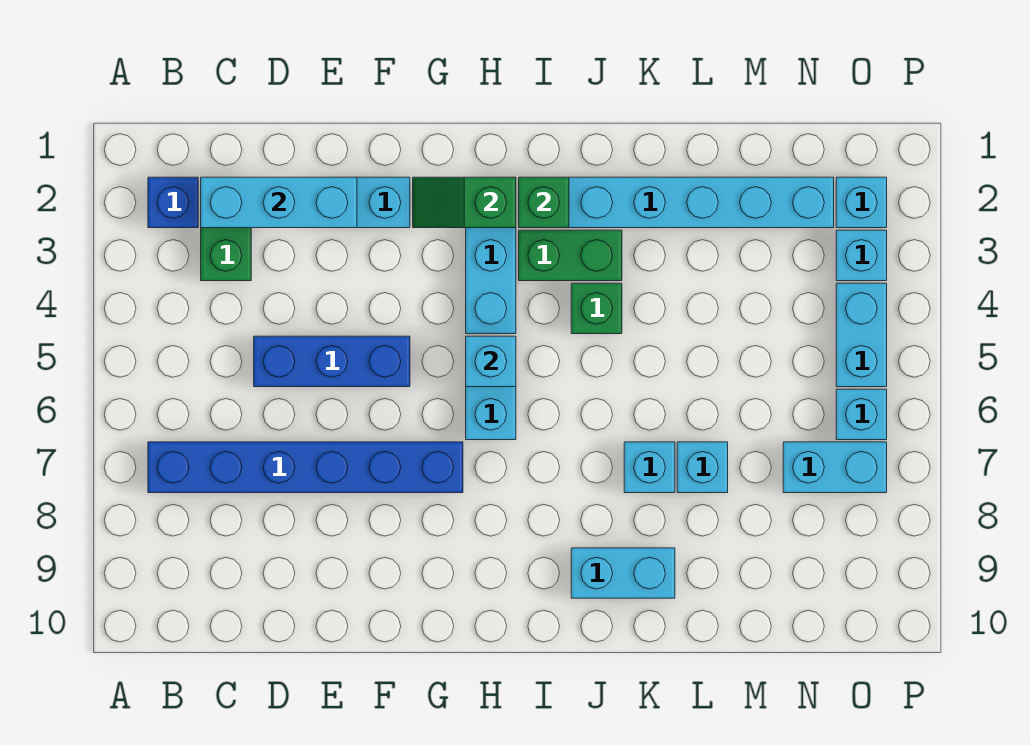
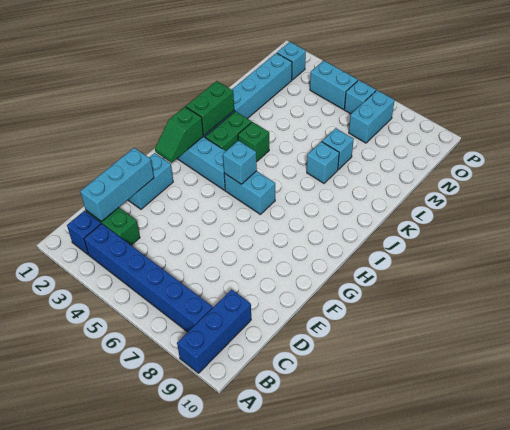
blue brick B7:G7 level 1 -> blue brick B3:B8 level 1
blue brick D5:F5 level 1 -> blue brick A9:C9 level 1
green brick I2 level 2 -> green brick I2:J2 level 2
cyan brick J9:K9 level 1 -> none
cyan brick O3 level 1 -> none

